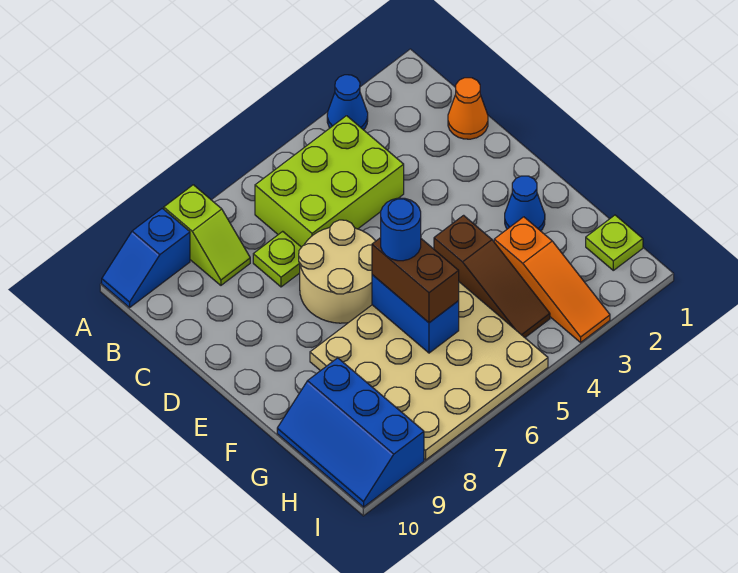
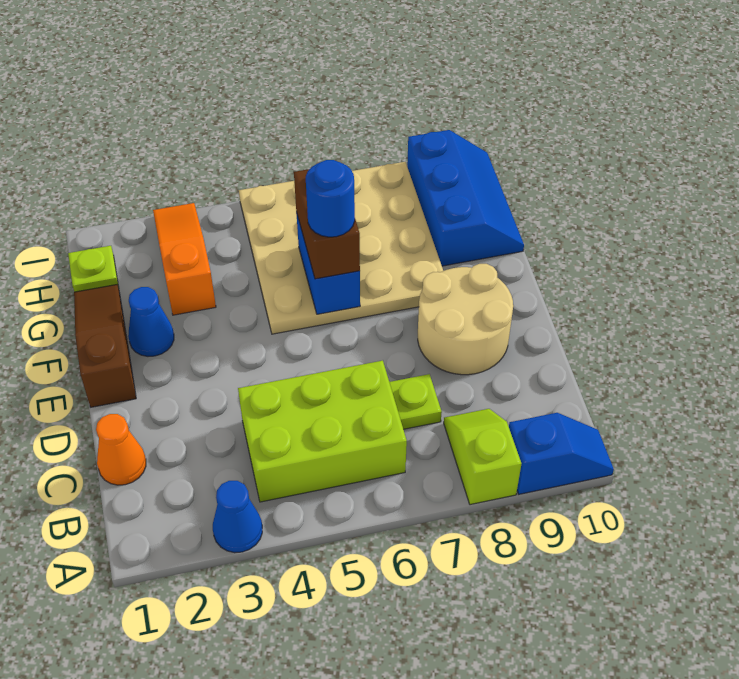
tan round brick D6:E7 level 1 -> tan round brick D8:E9 level 1
brown slope F4:H4 level 1 top F -> brown slope E1:G1 level 1 top E

